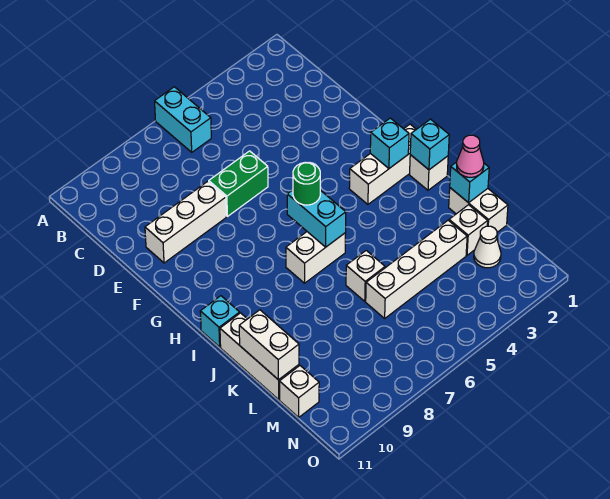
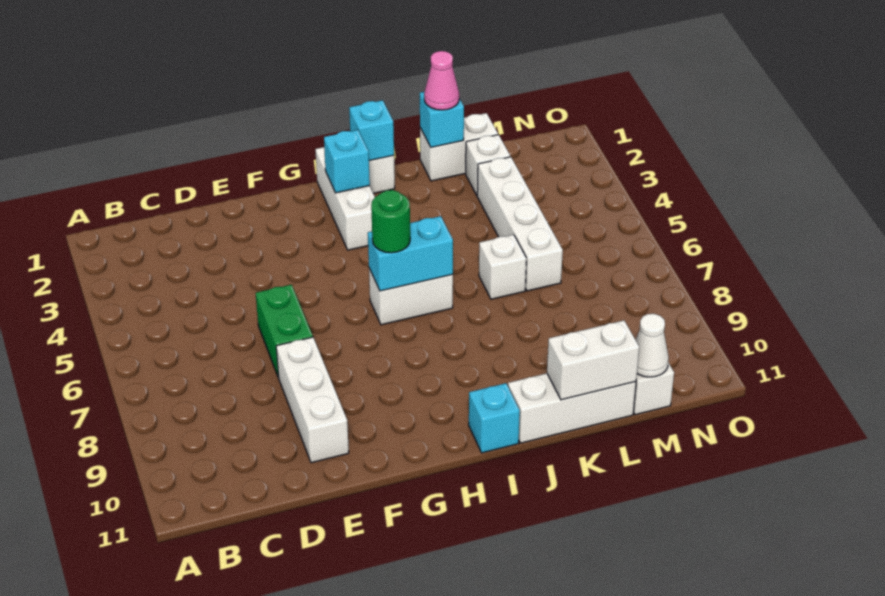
cyan brick A6:B6 level 1 -> none
white brick I6:I7 level 1 -> white brick H6:I6 level 1
white cone M2 level 1 -> white cone M11 level 2

